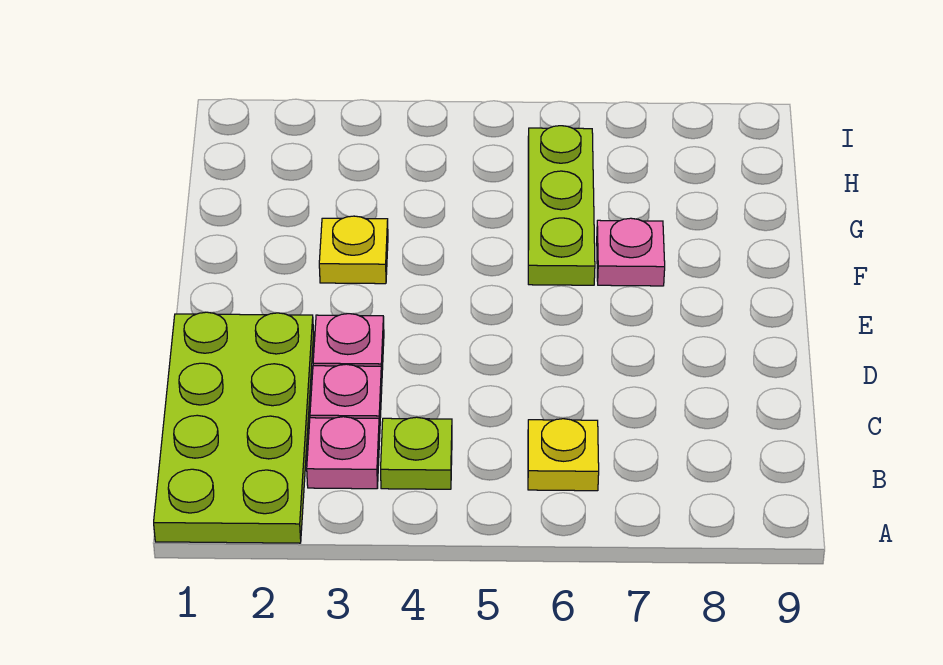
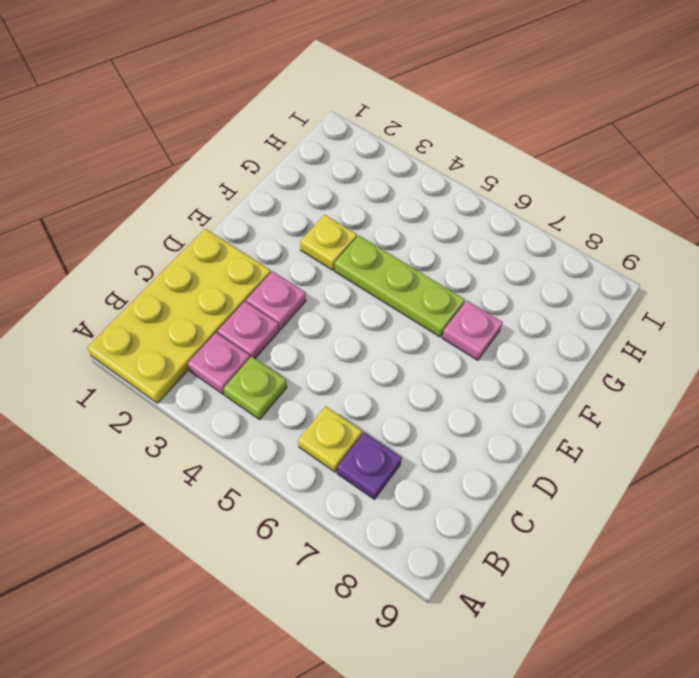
lime plate A1:D2 level 1 -> yellow plate A1:D2 level 1
none -> purple plate B7 level 1
lime plate F6:H6 level 1 -> lime plate F4:F6 level 1

